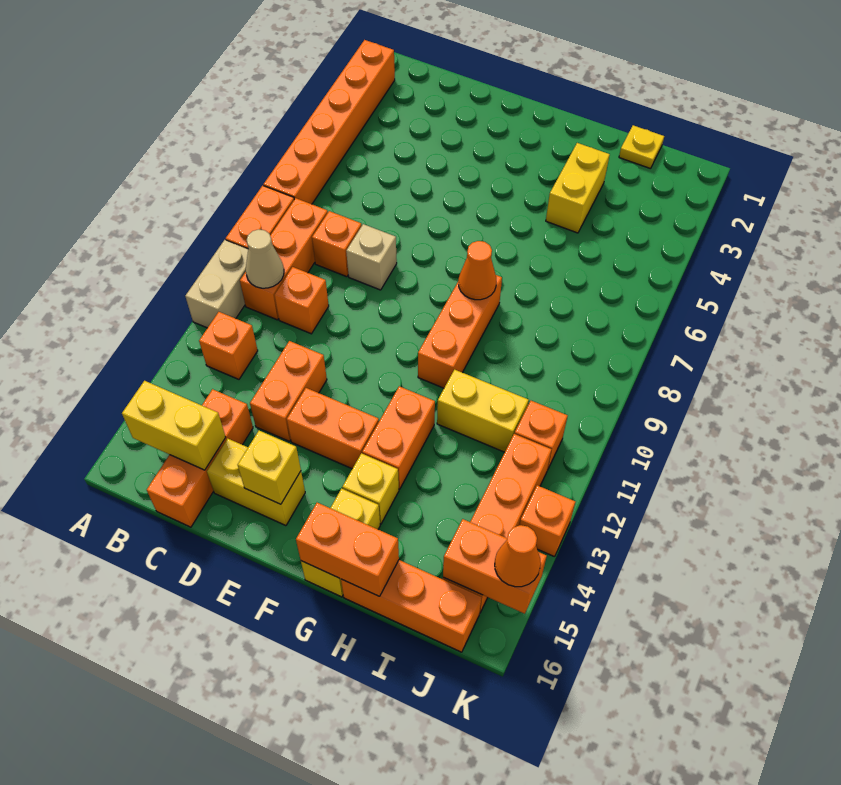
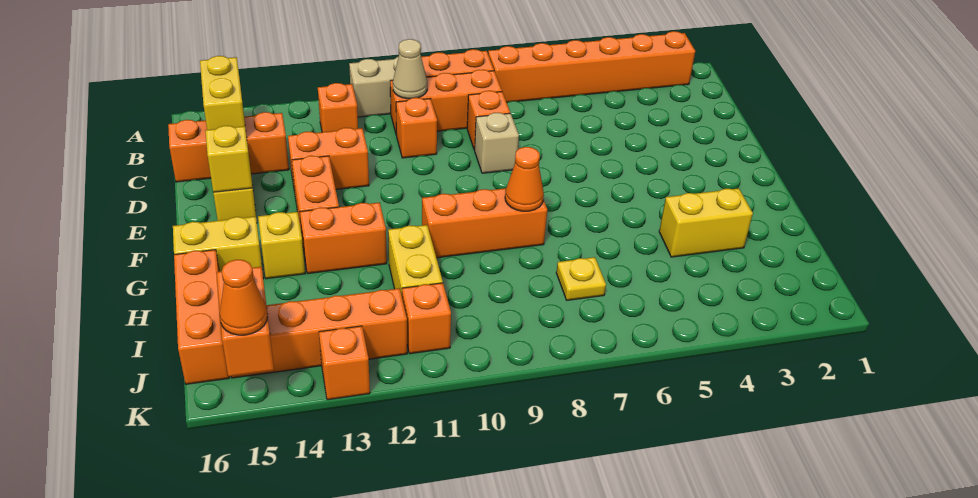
orange brick G16:H16 level 2 -> none
yellow plate I1 level 1 -> yellow plate I7 level 1

